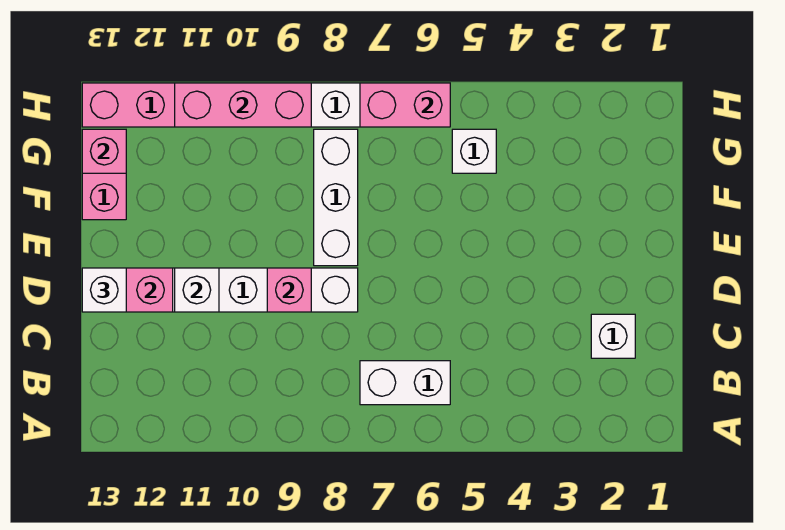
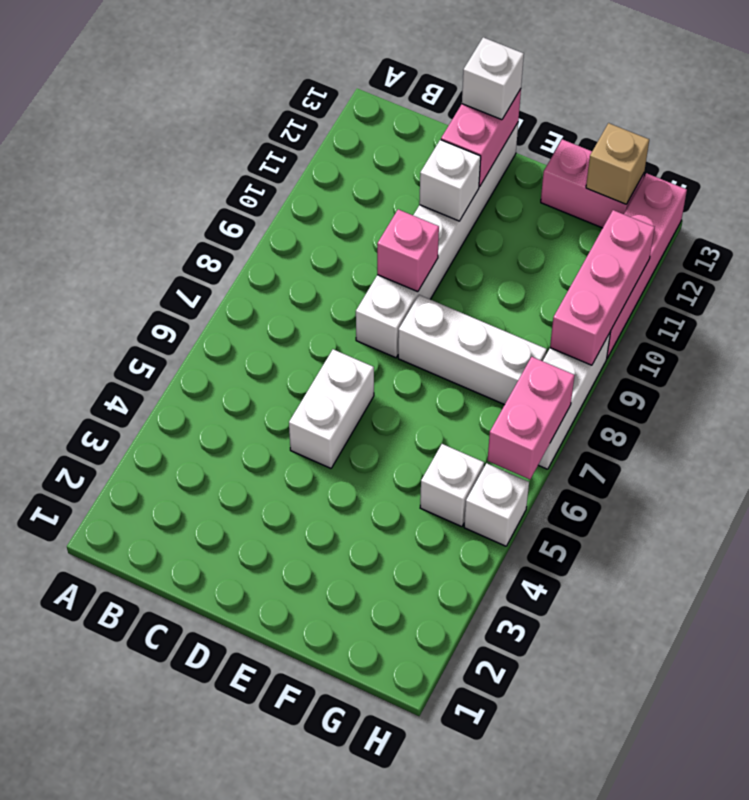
white brick B6:B7 level 1 -> white brick D5:D6 level 1
white brick C2 level 1 -> white brick H5 level 1
pink brick G13 level 2 -> tan brick G13 level 2

